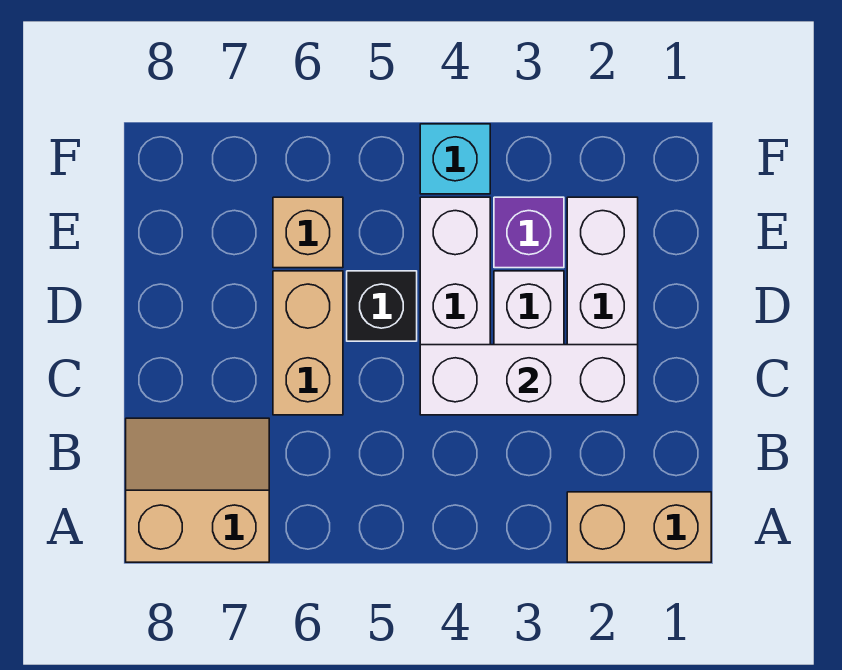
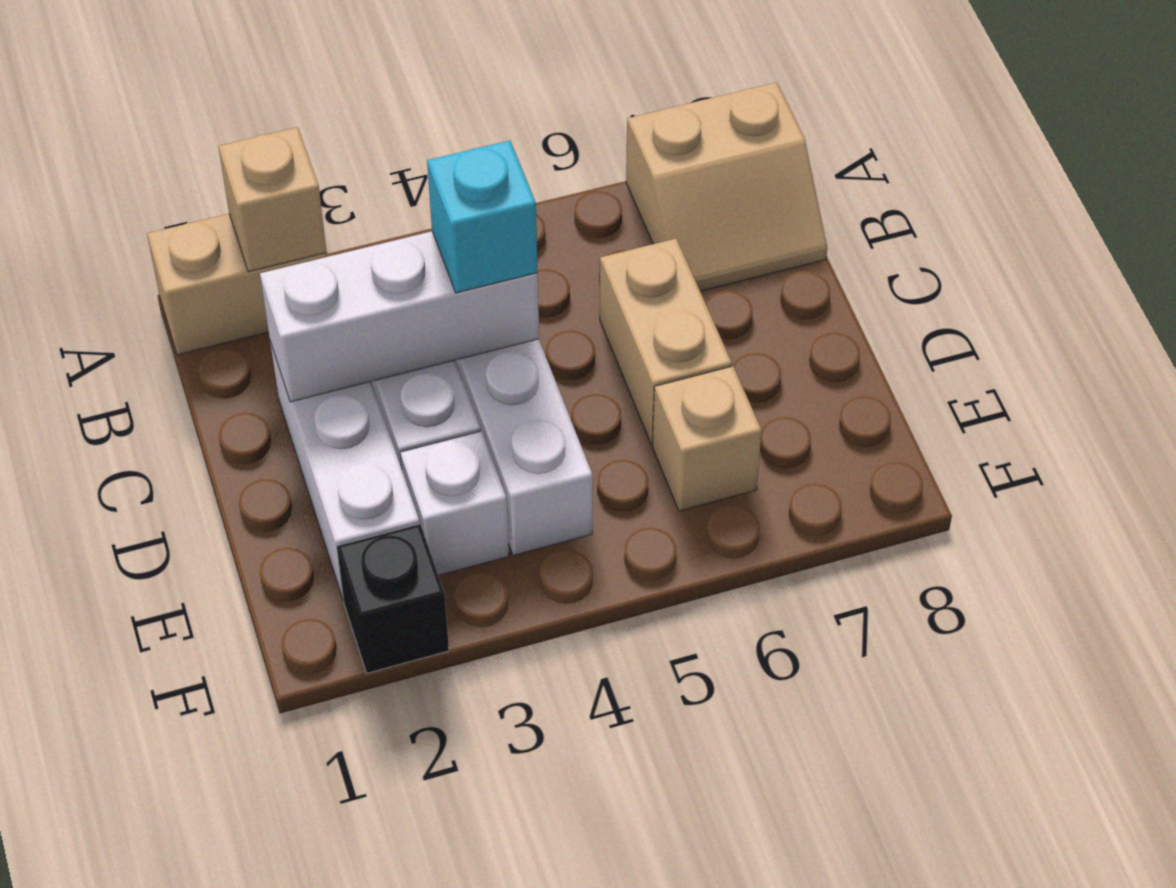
none -> tan brick A2 level 2
black brick D5 level 1 -> black brick F2 level 1
purple brick E3 level 1 -> white brick E3 level 1
cyan brick F4 level 1 -> cyan brick C4 level 3

